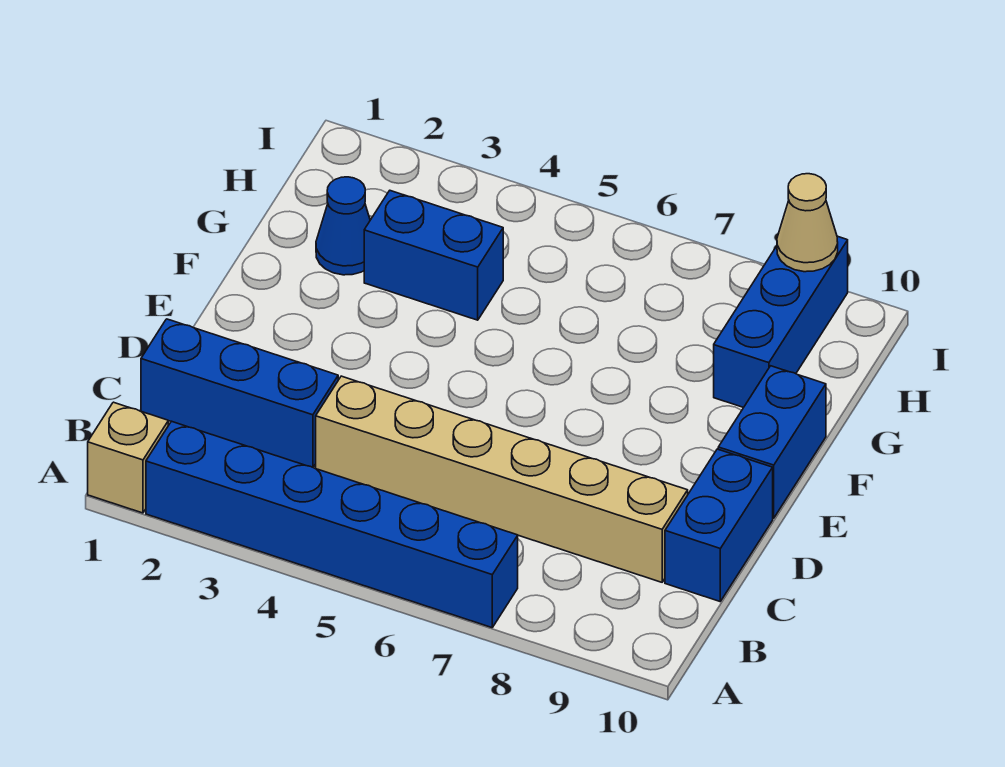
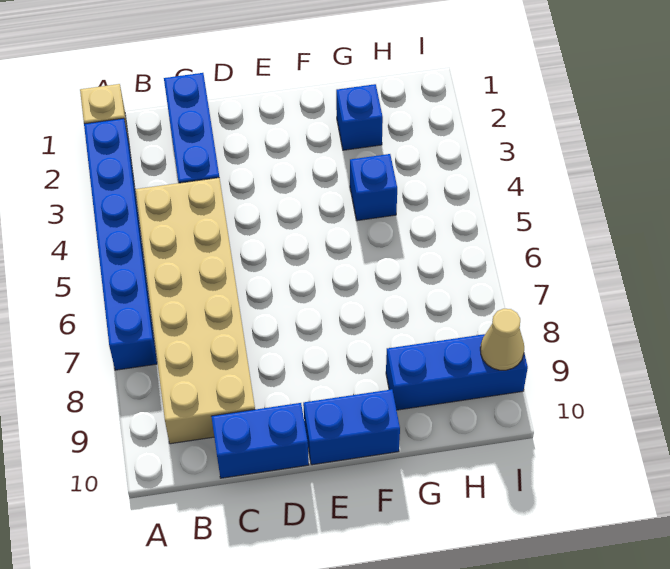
tan brick C4:C9 level 1 -> tan brick B4:C9 level 1
blue cone G2 level 1 -> blue brick G2 level 1
blue brick G3:G4 level 1 -> blue brick G4 level 1

